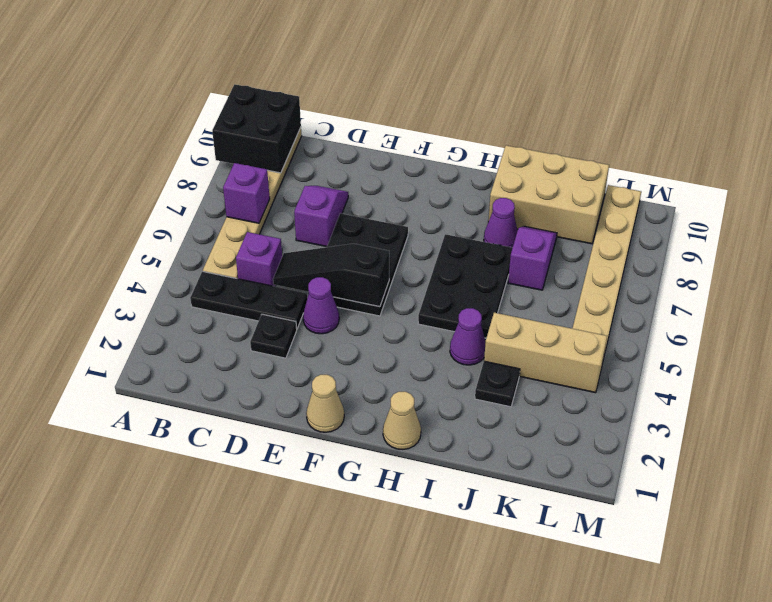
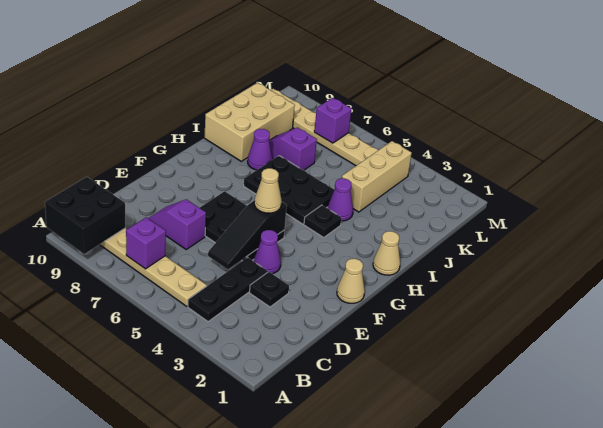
purple brick C5 level 1 -> purple brick L7 level 2
none -> tan cone F5 level 3
black plate J3 level 1 -> black plate H4 level 1

